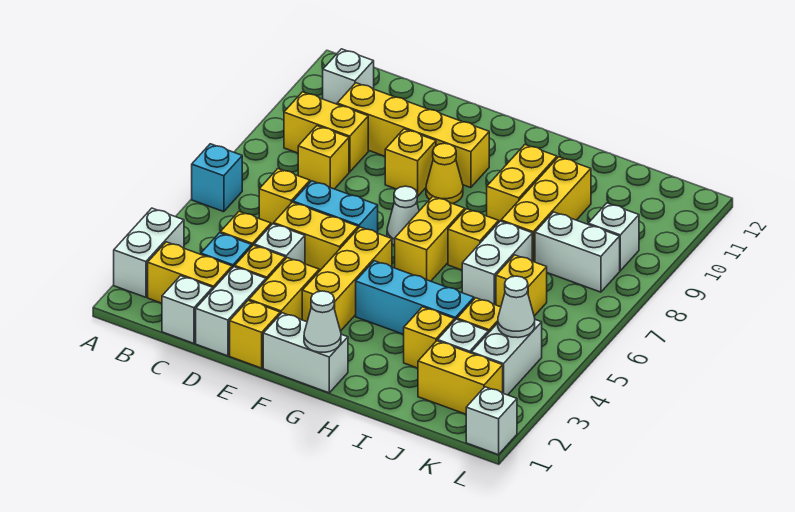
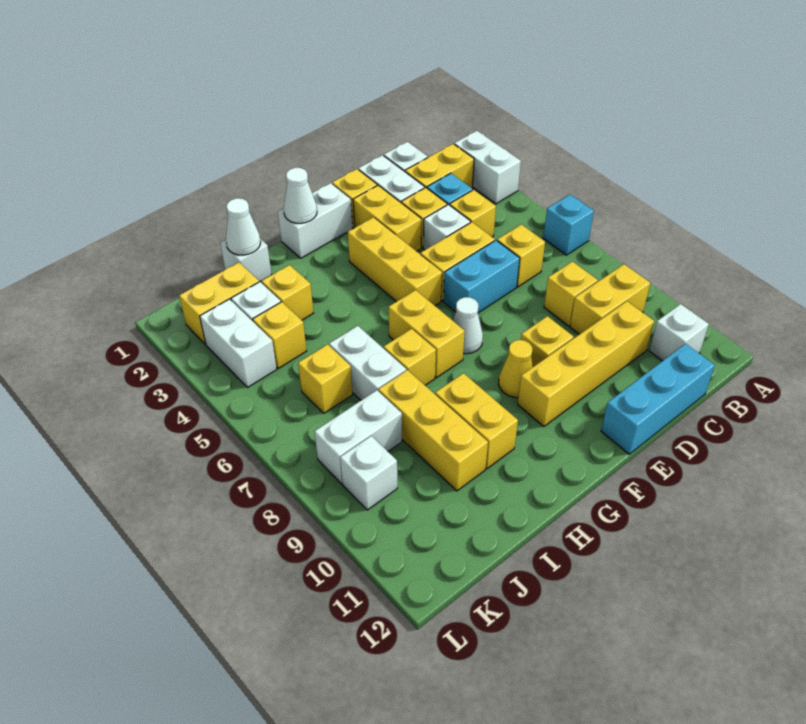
cyan brick G4:I4 level 1 -> cyan brick C12:E12 level 1
white cone K4 level 2 -> white cone I1 level 2
white brick L1 level 1 -> white brick I1 level 1

